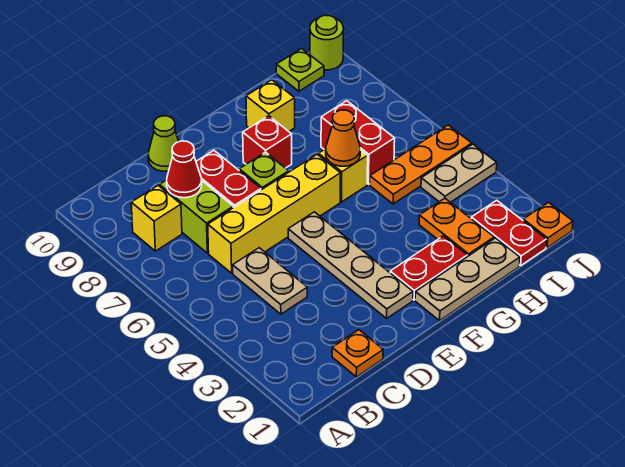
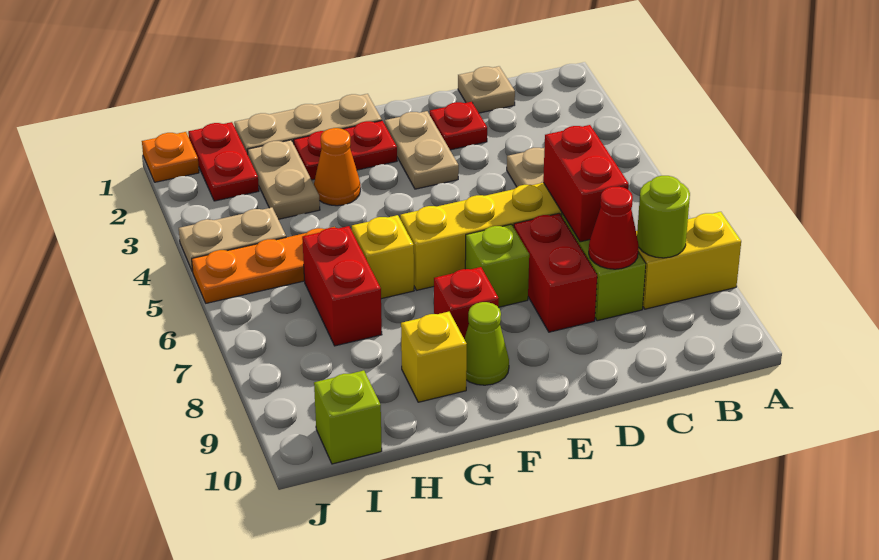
yellow brick B8 level 1 -> yellow brick A8:B8 level 1
orange plate C1 level 1 -> tan plate C1 level 1
none -> red brick C6:C7 level 2
none -> red plate D2 level 1
lime cone D10 level 1 -> lime cone F9 level 1
tan plate E2:E5 level 1 -> tan plate E2:E3 level 1
orange cone G6 level 2 -> orange cone G3 level 1
orange plate H2:H3 level 1 -> tan plate H2:H3 level 1
lime plate I10 level 1 -> lime brick I10 level 1
lime round brick J10 level 1 -> lime round brick B8 level 2

